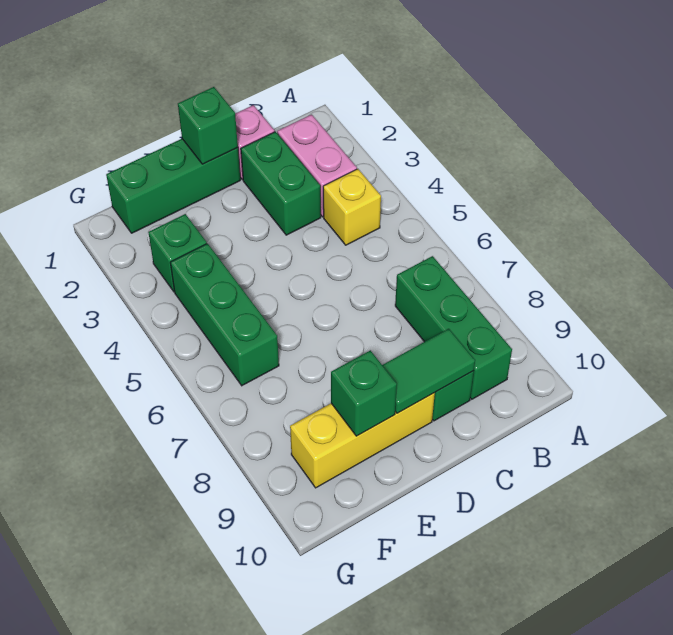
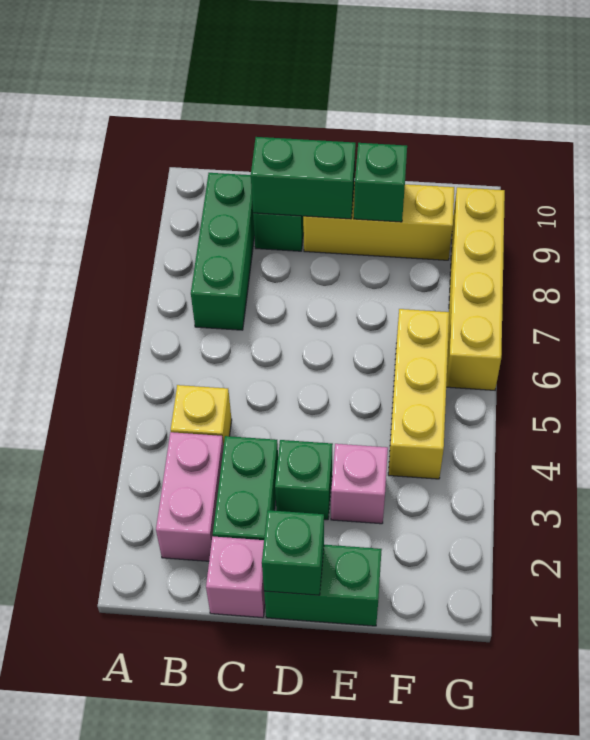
green tile C9:D9 level 2 -> green brick C9:D9 level 2
green brick D1:F1 level 1 -> green brick D1:E1 level 1
none -> pink brick E3 level 1
green brick F3 level 1 -> green brick D3 level 1
green brick F4:F6 level 1 -> yellow brick F4:F6 level 1
none -> yellow brick G6:G9 level 1

